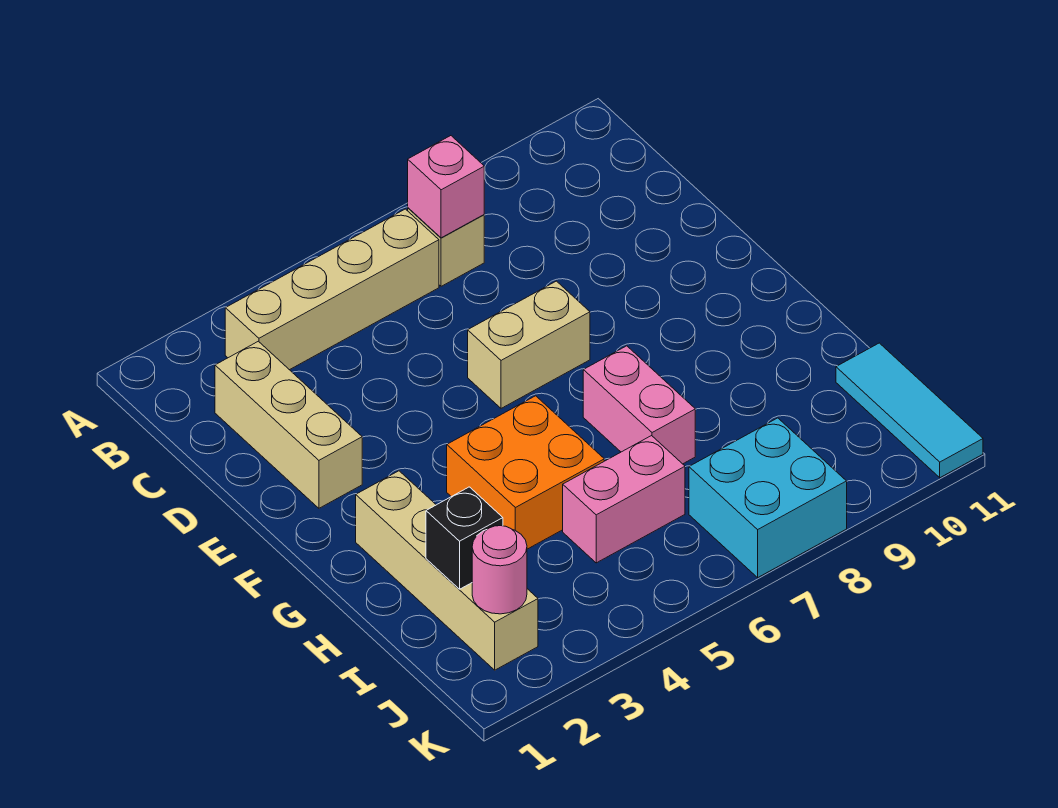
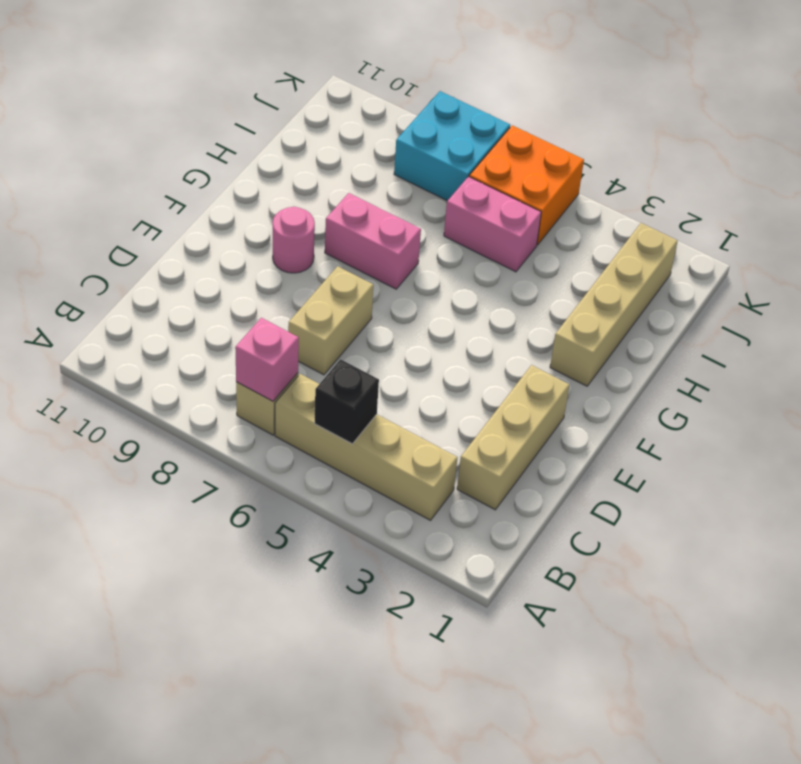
tan brick E6:E7 level 1 -> tan brick D7:E7 level 1
orange brick G4:H5 level 1 -> orange brick J5:K6 level 1
pink brick G7:H7 level 1 -> pink brick G7:G8 level 1
black brick I2 level 2 -> black brick B5 level 2
cyan tile I11:K11 level 1 -> none
pink round brick J2 level 2 -> pink round brick F9 level 1

